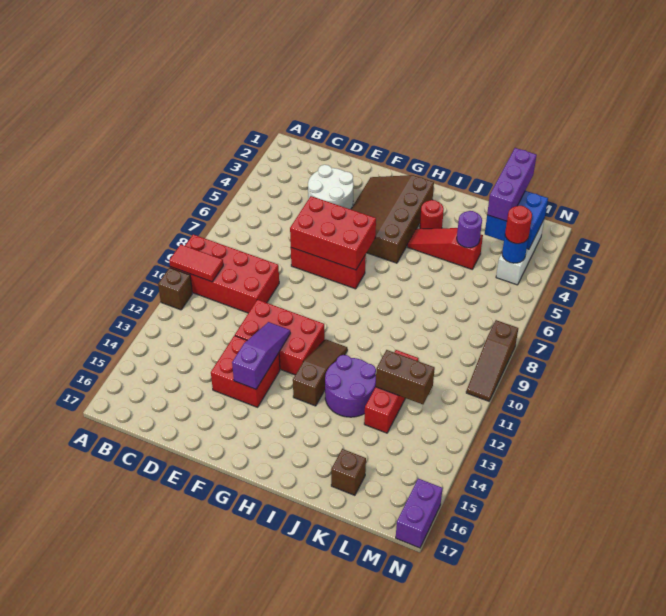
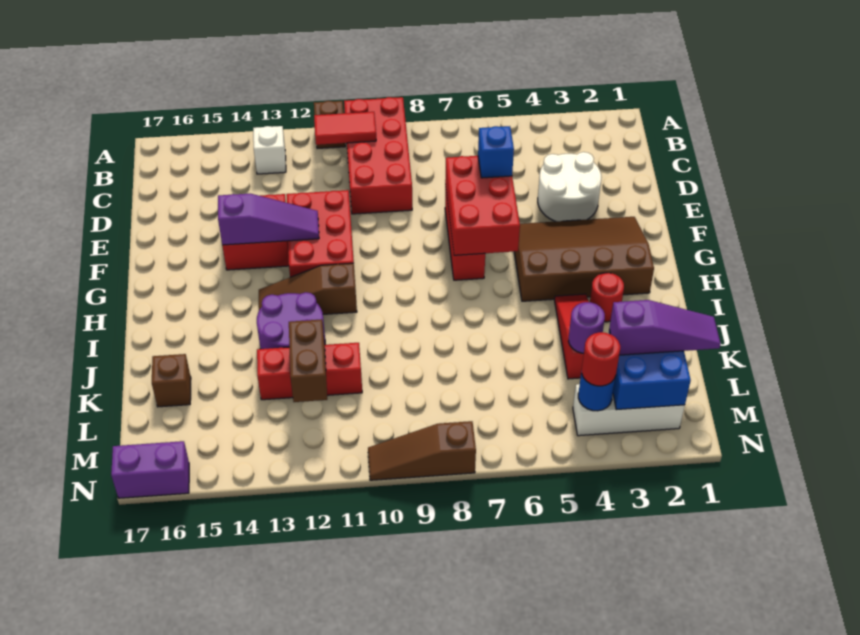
red tile A10:B10 level 2 -> red tile B10:B11 level 2
none -> white brick B13 level 1
none -> blue brick E6 level 3
brown slope H11:H13 level 1 top 13 -> brown slope H11:H13 level 1 top 11
purple brick L1:L3 level 3 -> purple slope L1:L3 level 3 top 3

